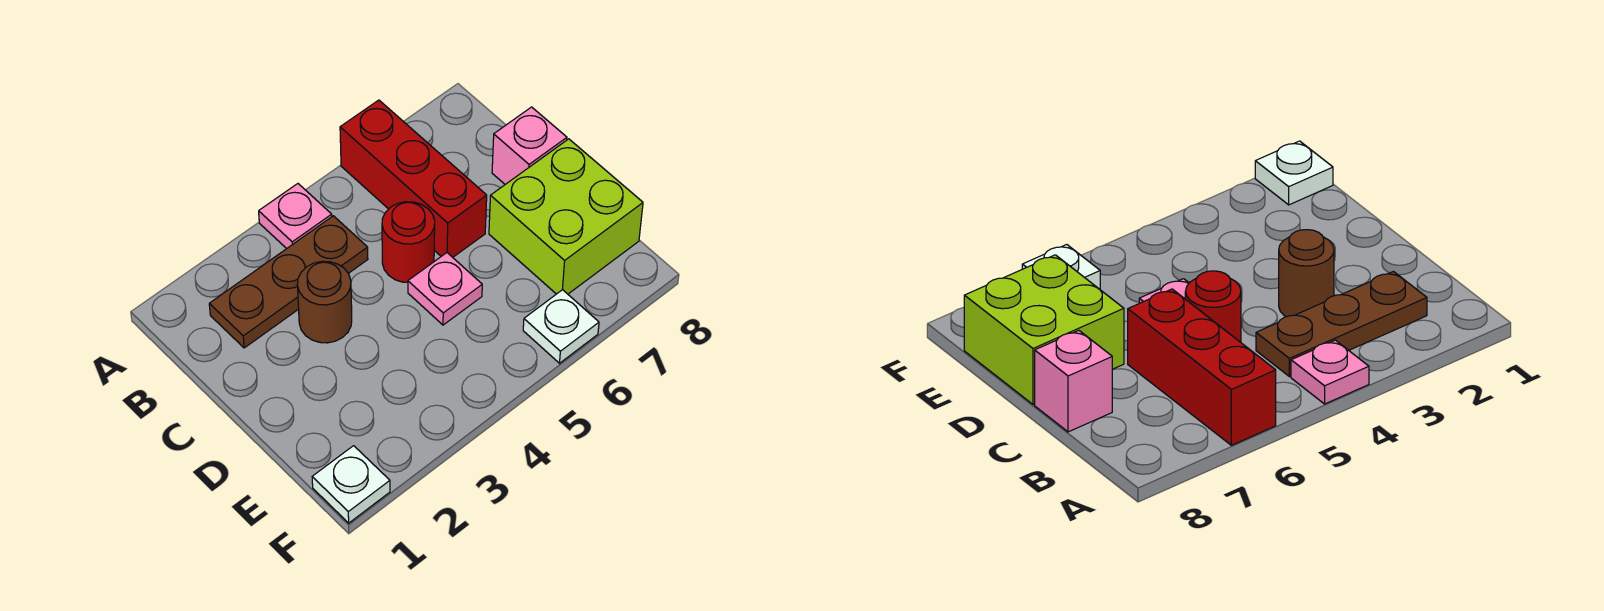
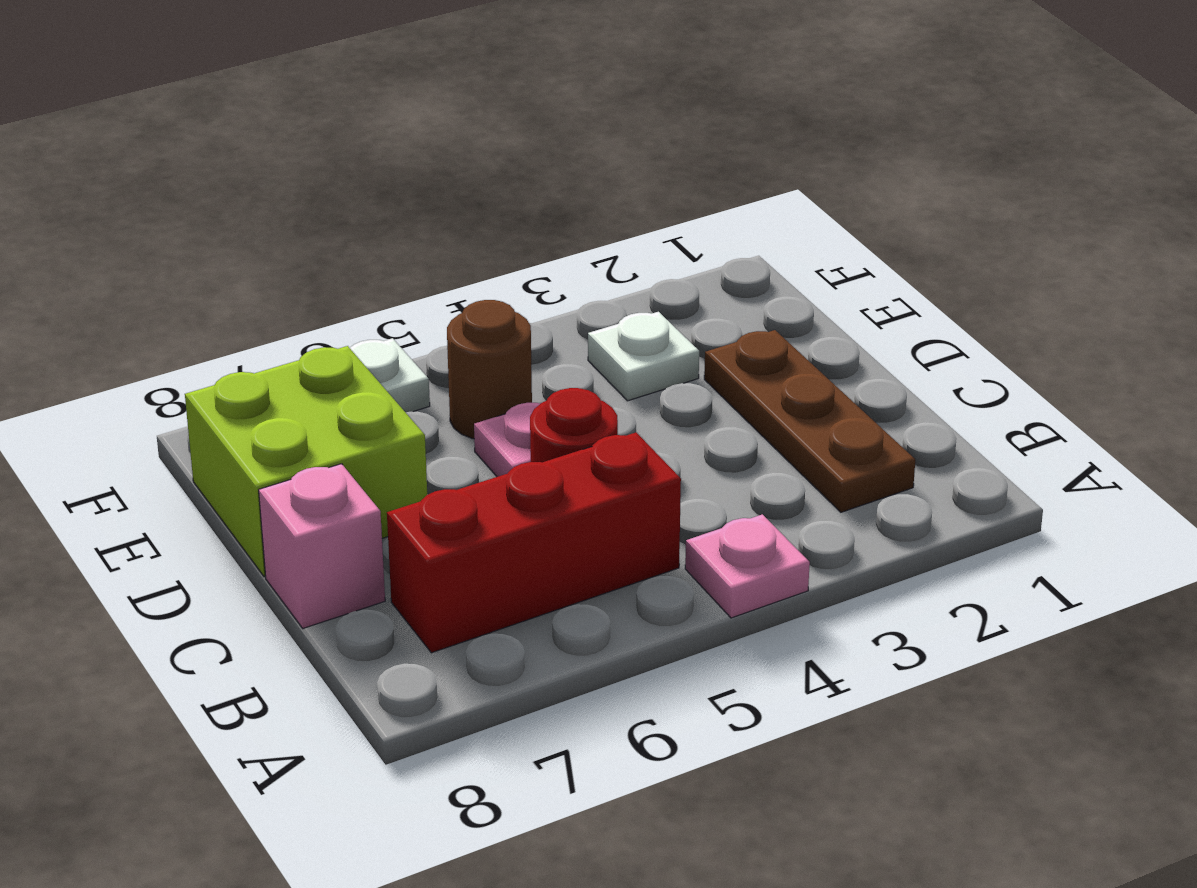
red brick A6:C6 level 1 -> red brick B5:B7 level 1
brown plate B2:B4 level 1 -> brown plate B2:D2 level 1
brown round brick C3 level 1 -> brown round brick E5 level 1
white plate F1 level 1 -> white plate E3 level 1

